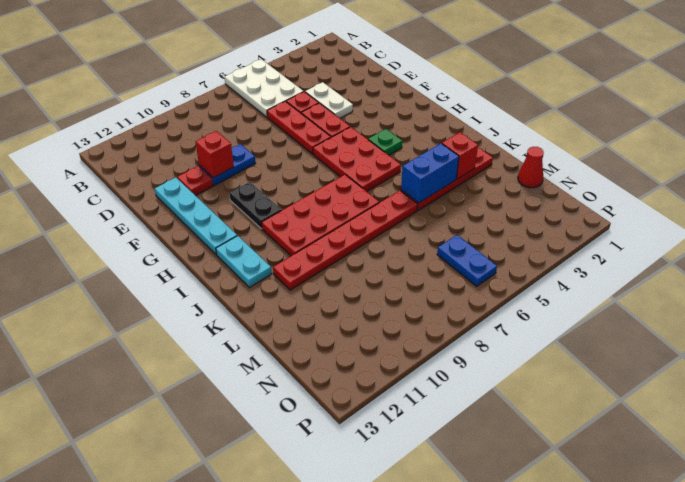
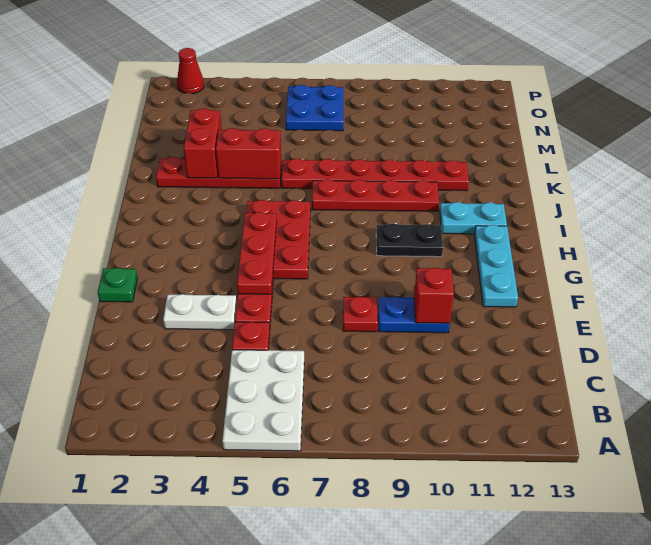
white plate D4:E4 level 1 -> white plate E3:E4 level 1
red plate D6:F6 level 1 -> red plate F5:H5 level 2
red plate E11 level 1 -> red plate E8 level 1
cyan plate E12:H12 level 1 -> cyan plate F12:H12 level 1
black plate G10:H10 level 1 -> black plate H9:H10 level 1
green plate H4 level 1 -> green plate F1 level 1
red plate I7:J10 level 1 -> red plate J7:J10 level 1
cyan plate I12:J12 level 1 -> cyan plate I11:I12 level 1
red brick K3 level 2 -> red brick K3:L3 level 2
blue brick K4:K5 level 2 -> red brick K4:K5 level 2
red cone M1 level 1 -> red cone P2 level 1
blue plate N6:O6 level 1 -> blue plate N6:O7 level 1

